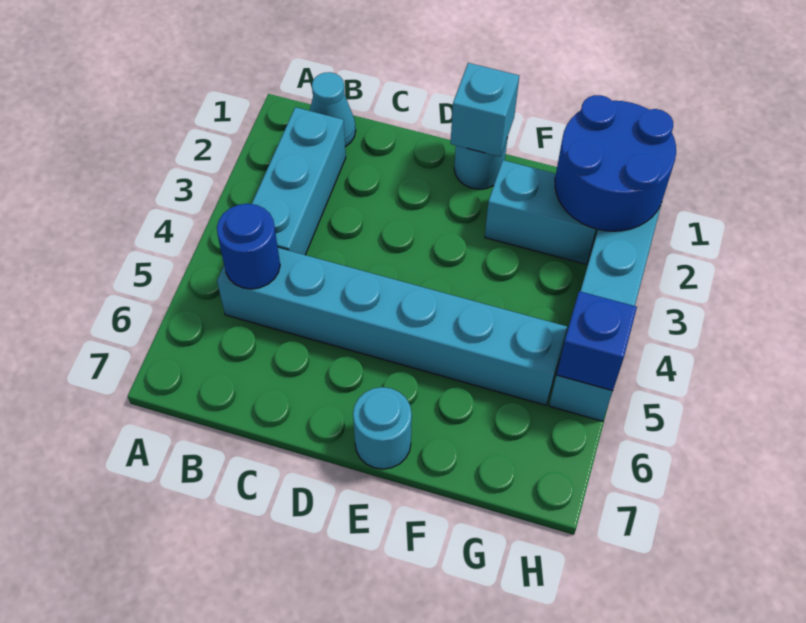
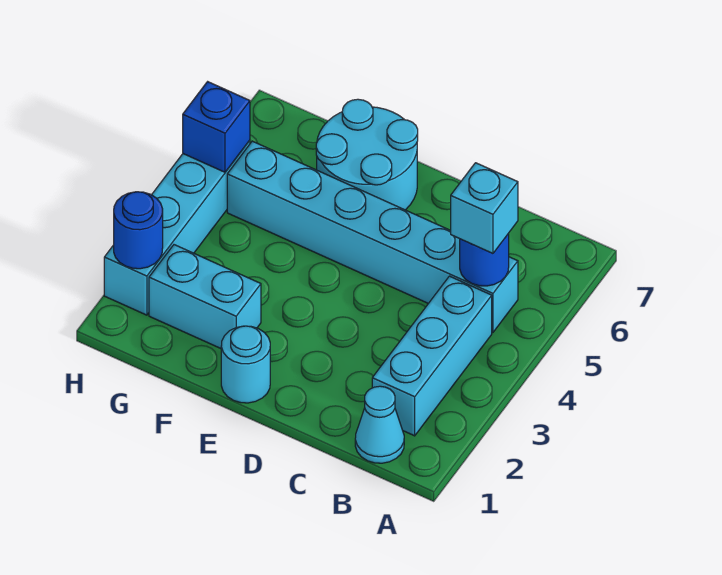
cyan brick E1 level 2 -> cyan brick B5 level 3
cyan round brick E7 level 1 -> cyan round brick E6:F7 level 1
blue round brick G1:H2 level 2 -> blue round brick H2 level 2

